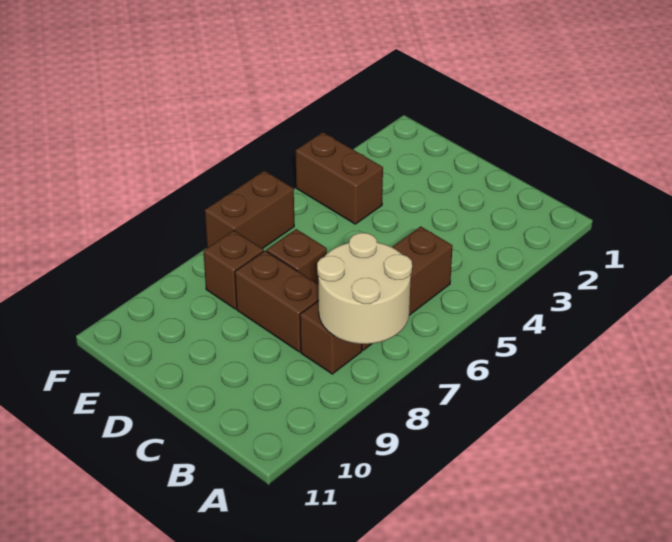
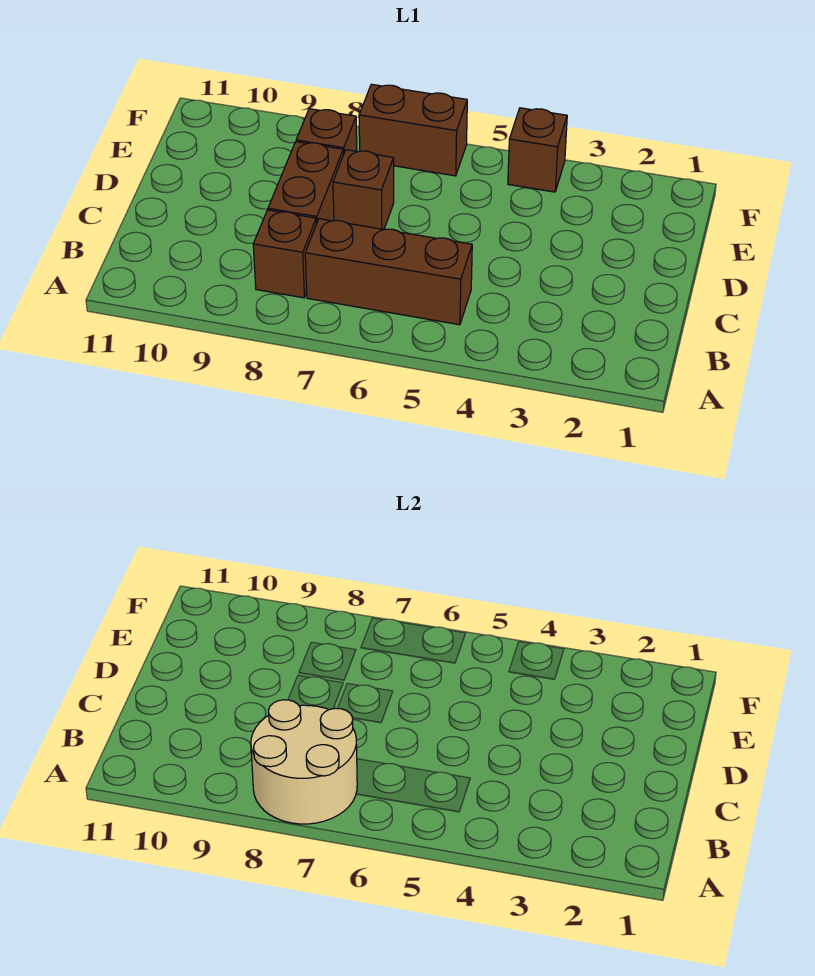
brown brick E4:F4 level 1 -> brown brick F4 level 1

